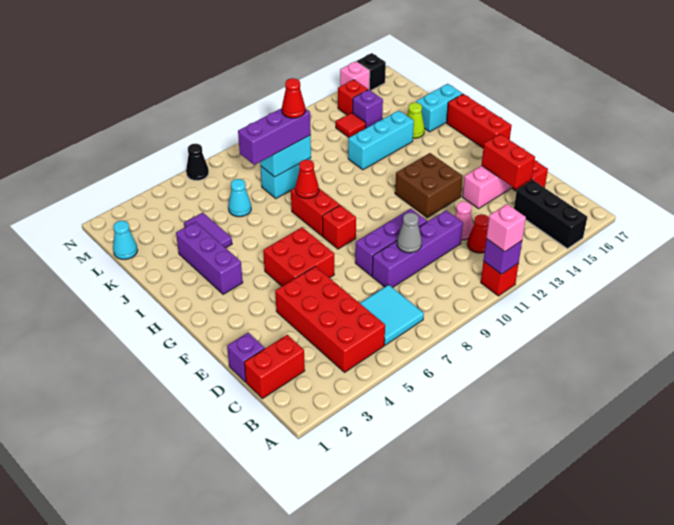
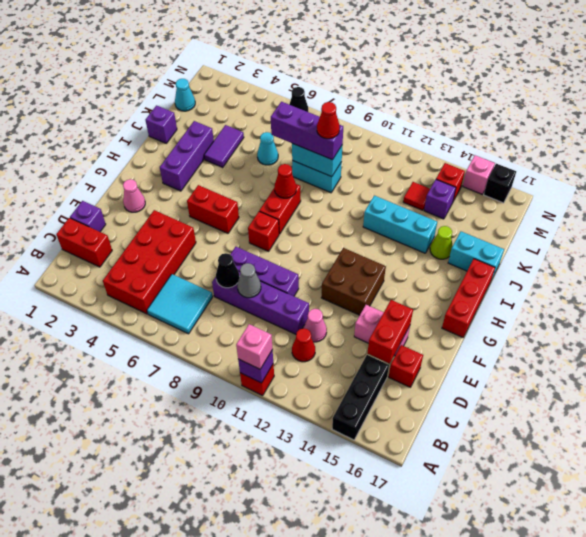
none -> black cone D8 level 2
none -> pink cone F2 level 1
red brick F5:G6 level 1 -> red brick G5:G6 level 1
none -> purple brick J1 level 1

